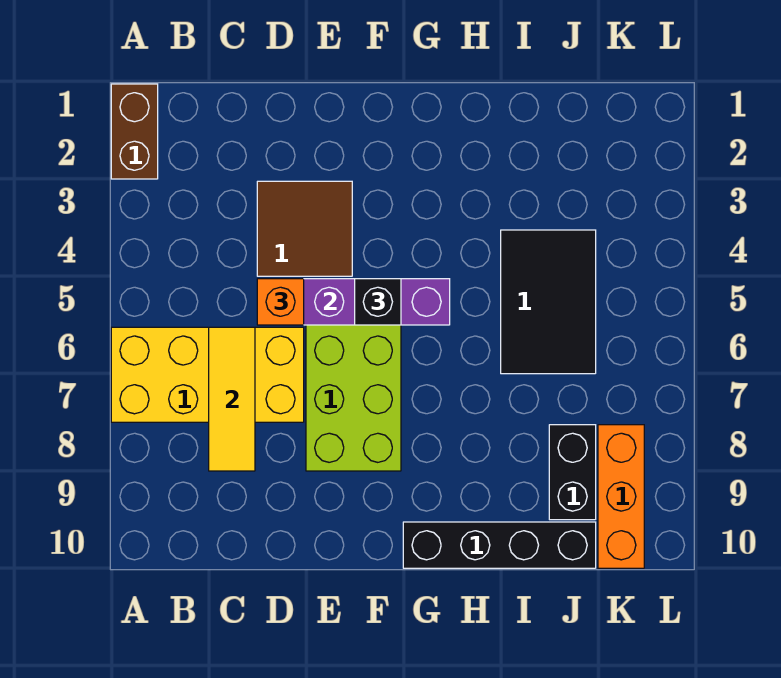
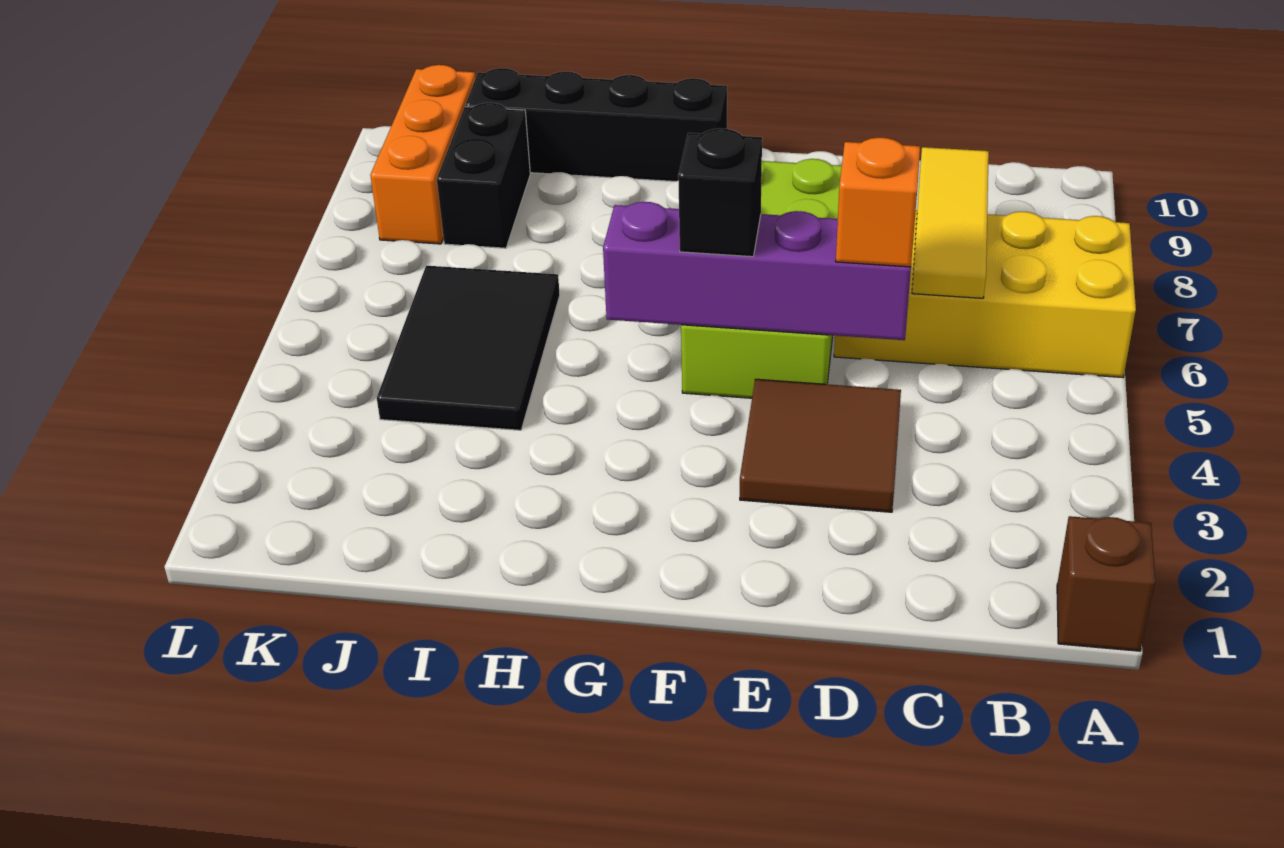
brown brick A1:A2 level 1 -> brown brick A1 level 1

